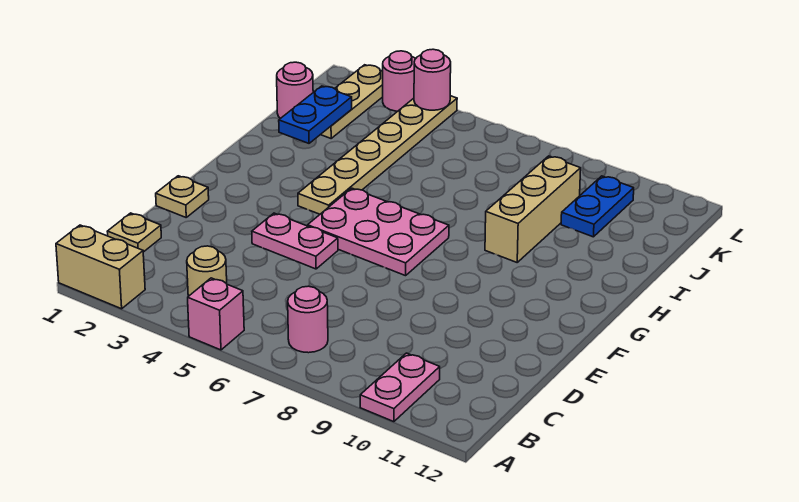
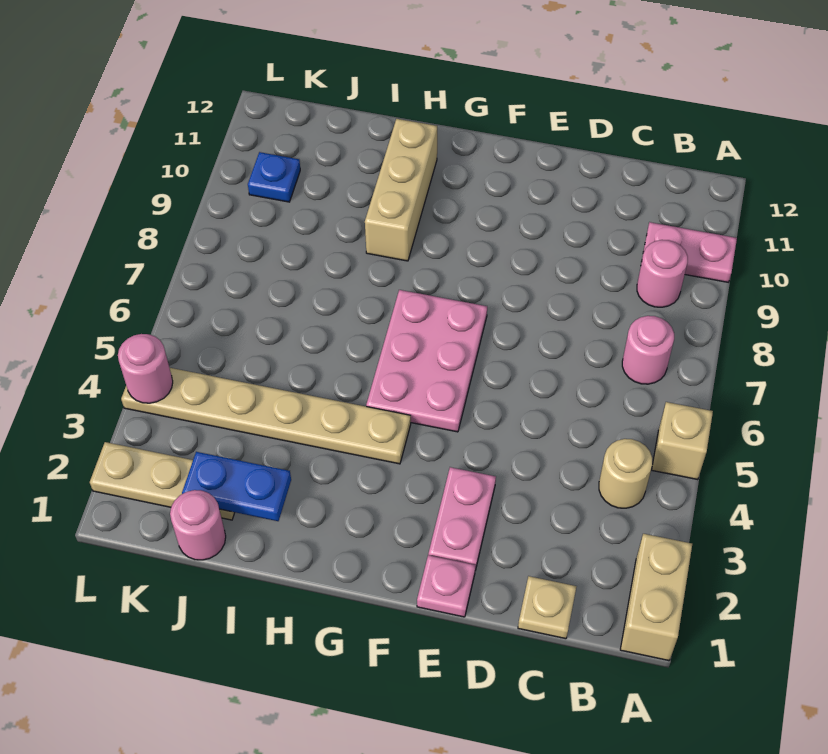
pink brick A5 level 1 -> tan brick A5 level 1
tan plate E1 level 1 -> pink plate E1 level 1
pink plate E4:E5 level 1 -> pink plate E2:E3 level 1
tan brick H9:J9 level 1 -> tan brick H9:H11 level 1
blue plate J10:K10 level 1 -> blue plate K10 level 1
pink round brick L3 level 1 -> pink round brick B9 level 1

